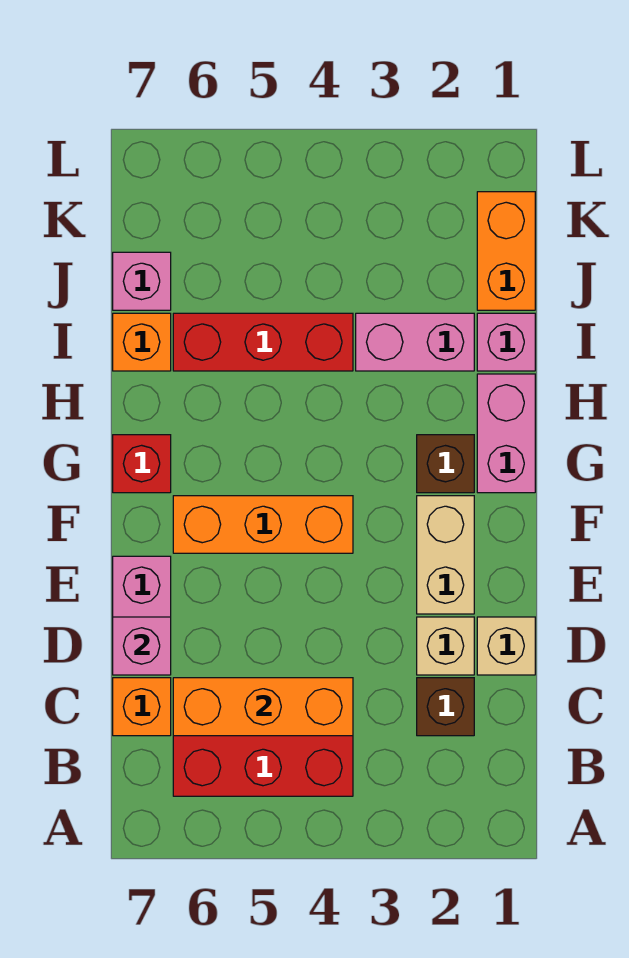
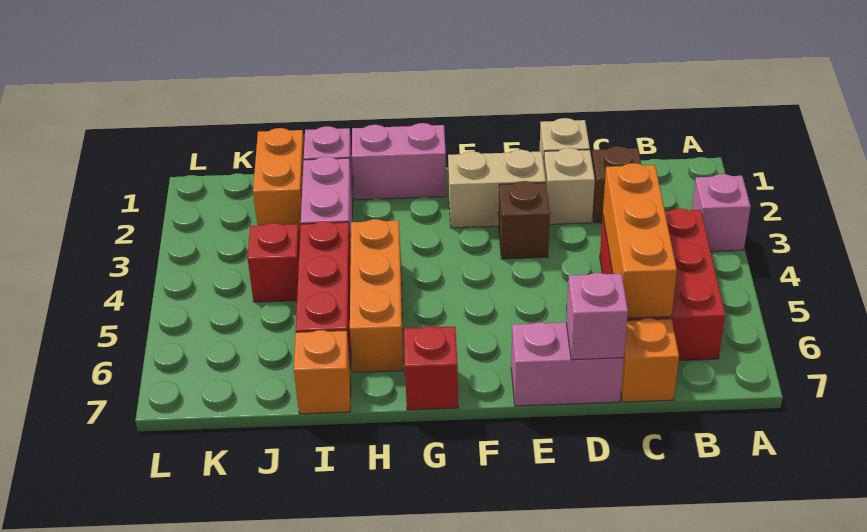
orange brick F4:F6 level 1 -> orange brick H4:H6 level 1
brown brick G2 level 1 -> brown brick E3 level 1
orange brick J1:K1 level 1 -> orange brick J1:J2 level 1
none -> red brick J4 level 1
pink brick J7 level 1 -> pink brick A3 level 1

